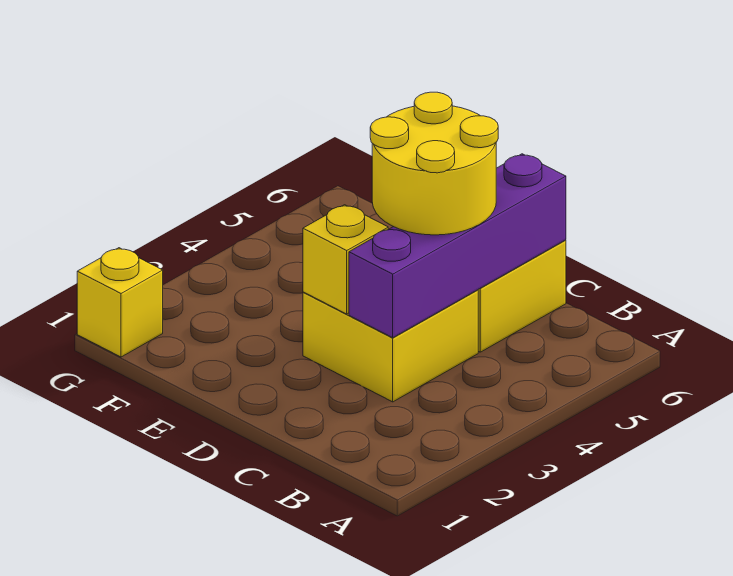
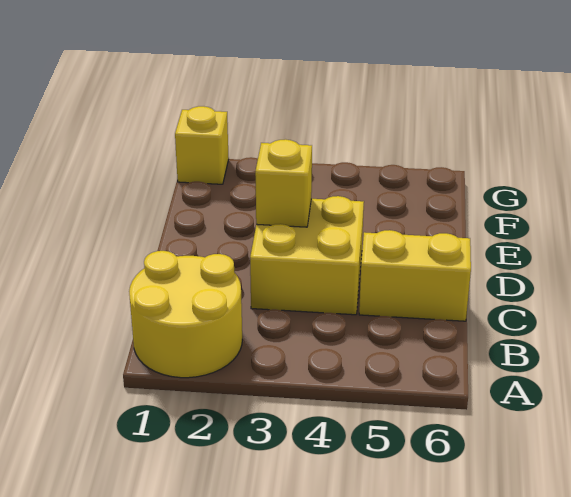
purple brick C3:C6 level 2 -> none
yellow round brick C4:D5 level 3 -> yellow round brick A1:B2 level 1

